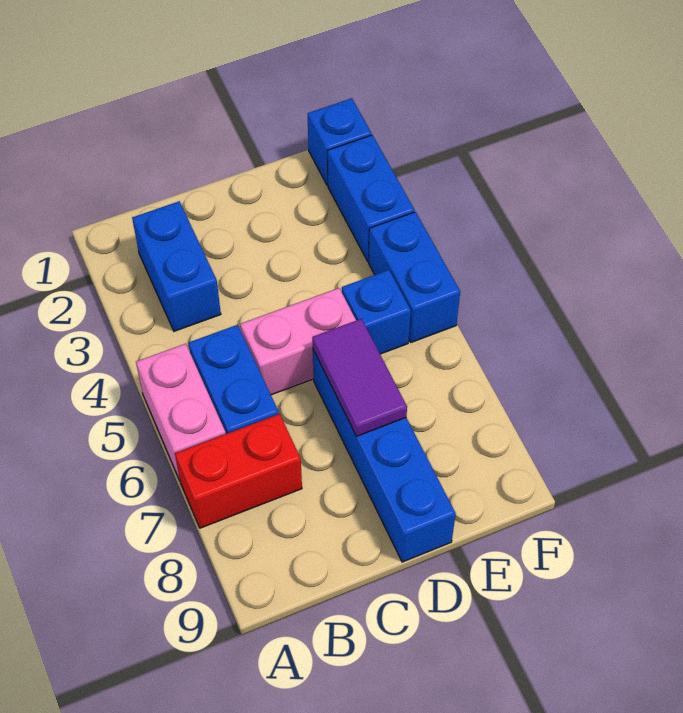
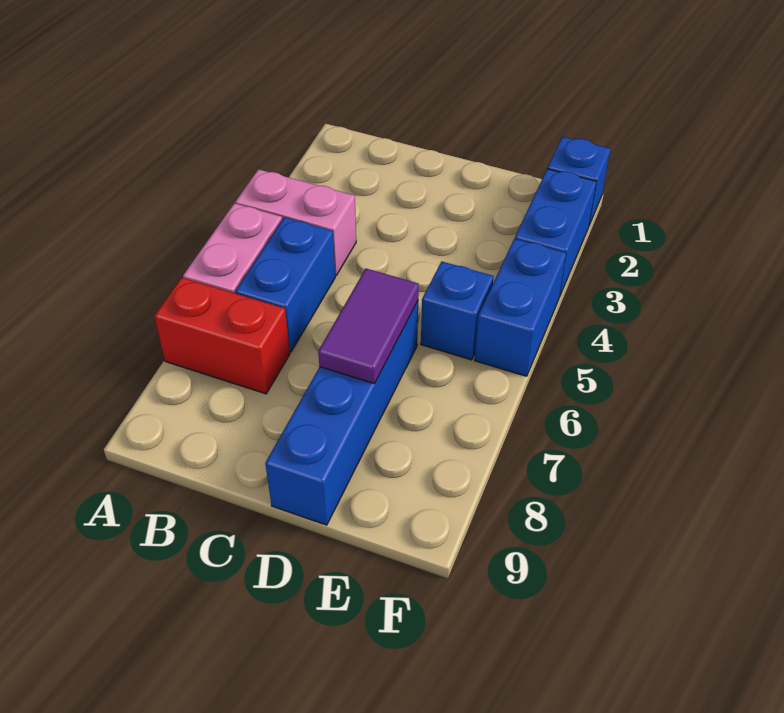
blue brick B2:B3 level 1 -> none
pink brick C5:D5 level 1 -> pink brick A4:B4 level 1

